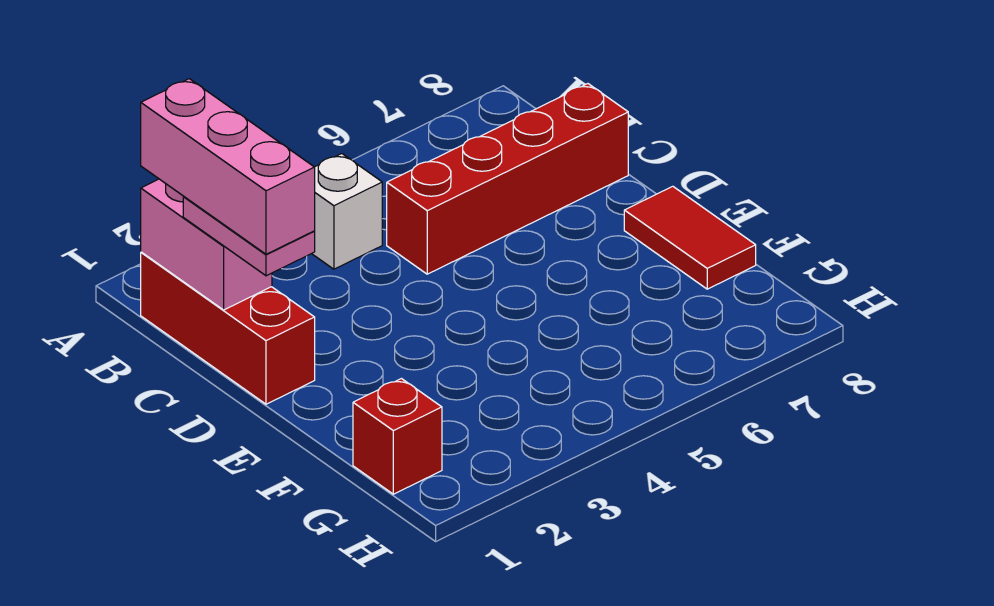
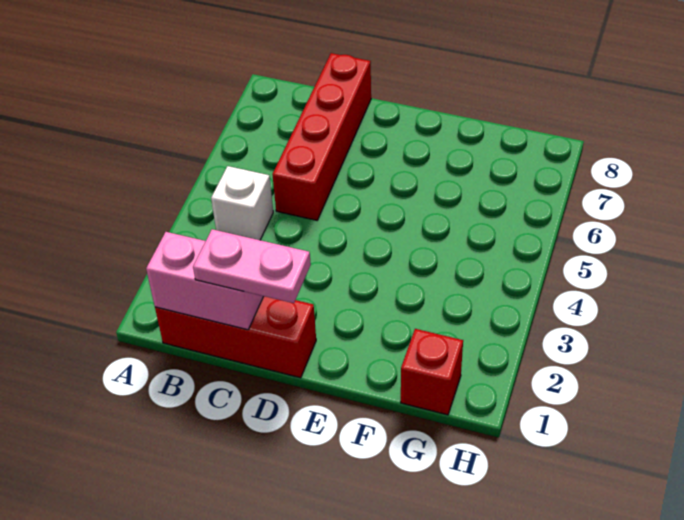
pink brick B1:D1 level 4 -> none
red tile E8:F8 level 1 -> none

